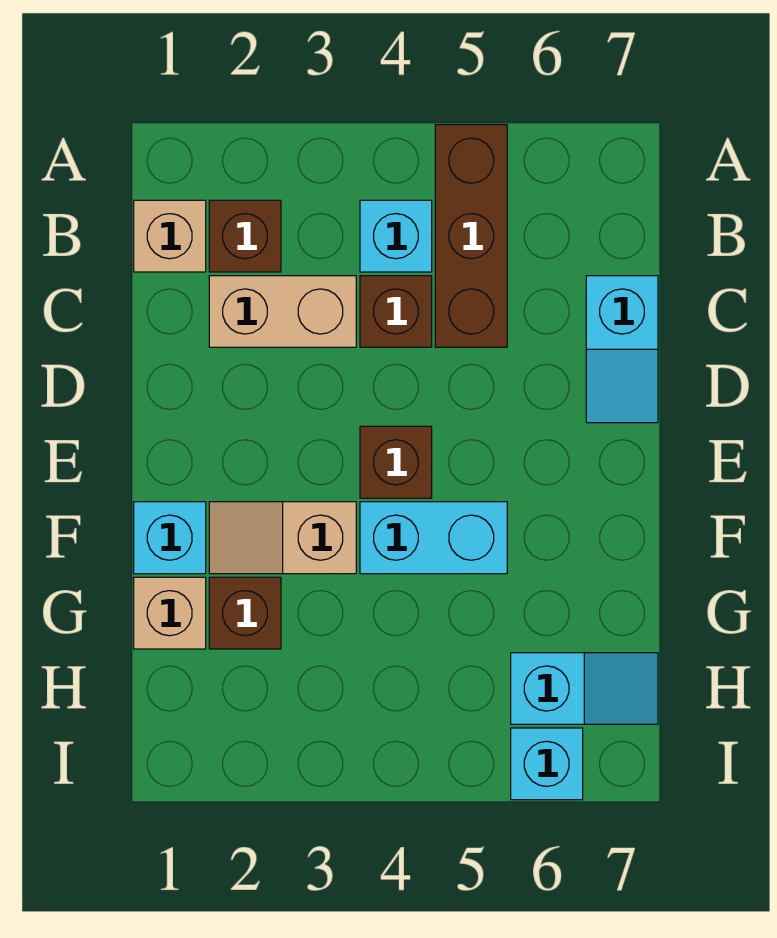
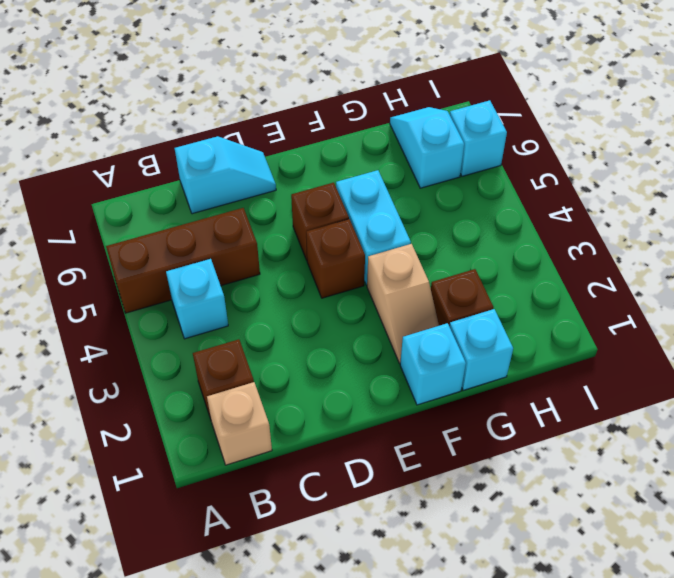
tan brick C2:C3 level 1 -> none
brown brick C4 level 1 -> brown brick E5 level 1
tan brick G1 level 1 -> cyan brick G1 level 1

